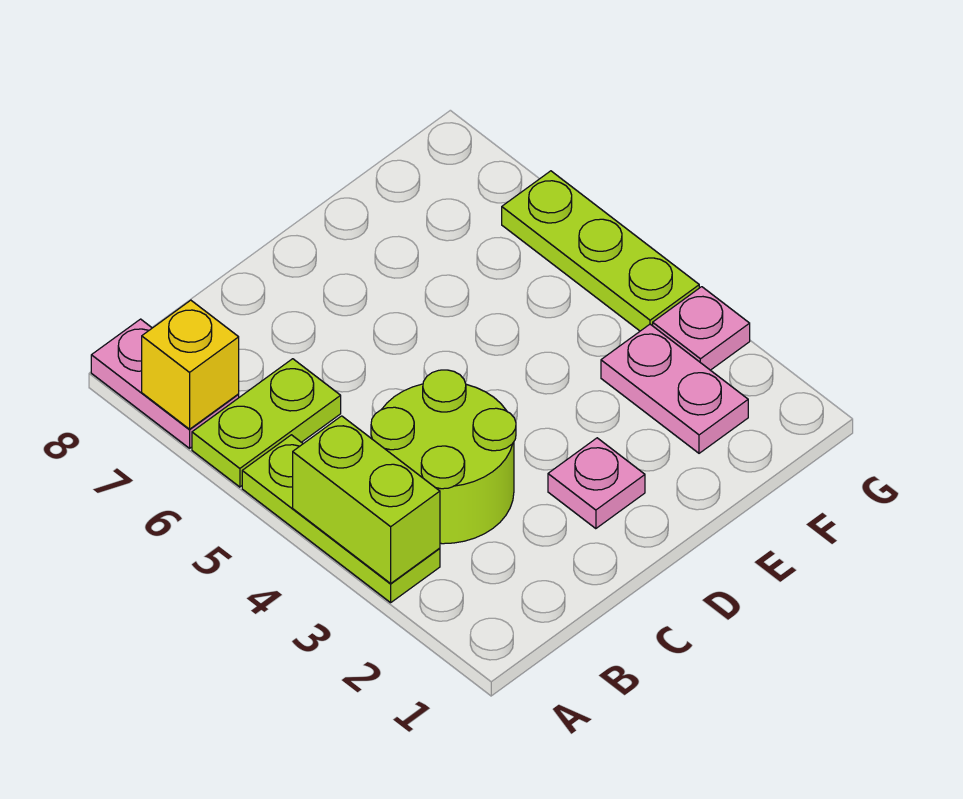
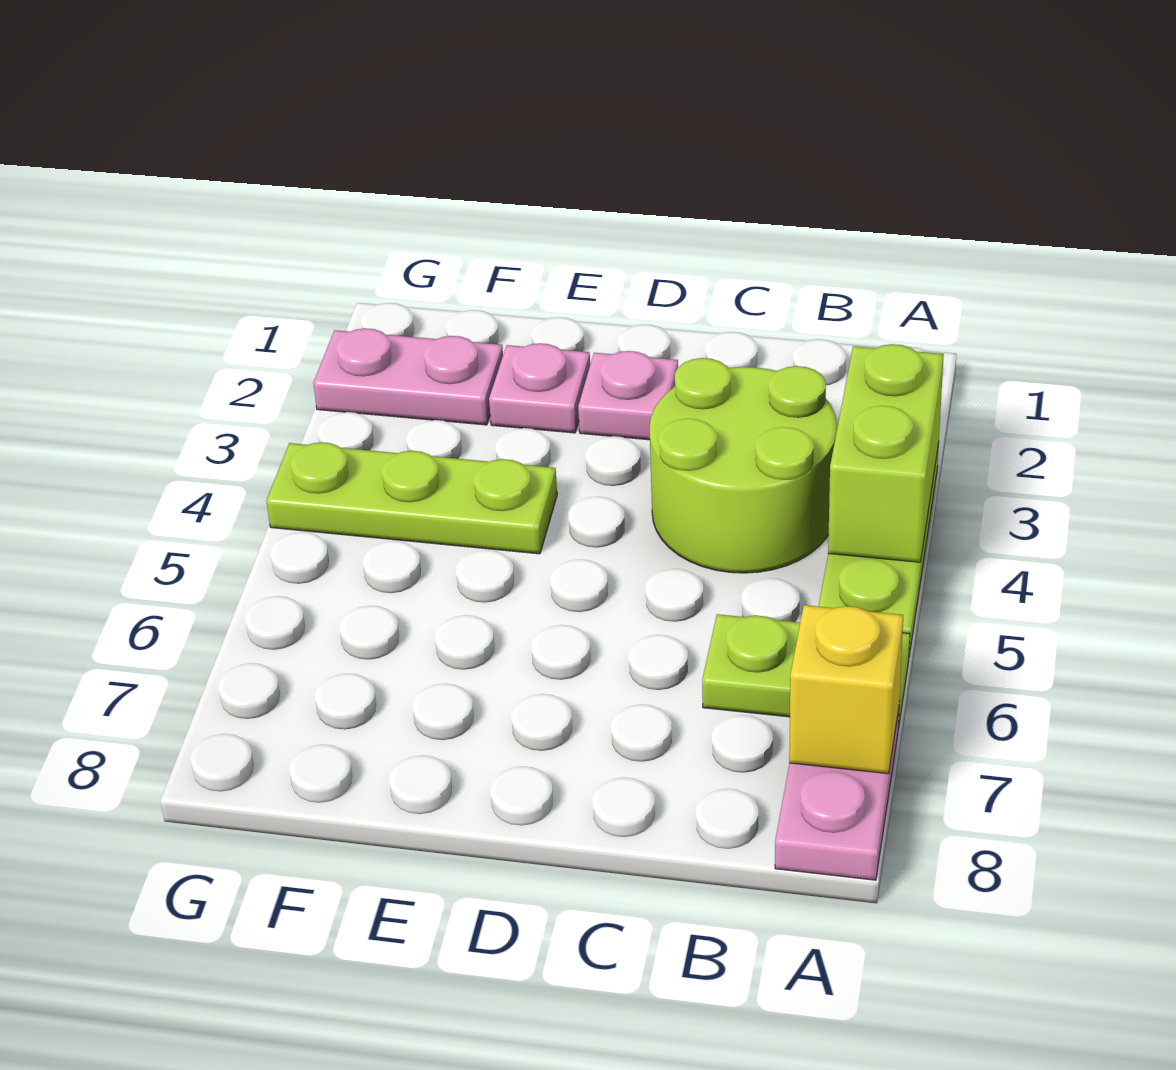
pink plate F2:F3 level 1 -> pink plate F2:G2 level 1
pink plate G3 level 1 -> pink plate E2 level 1
lime plate G4:G6 level 1 -> lime plate E4:G4 level 1

